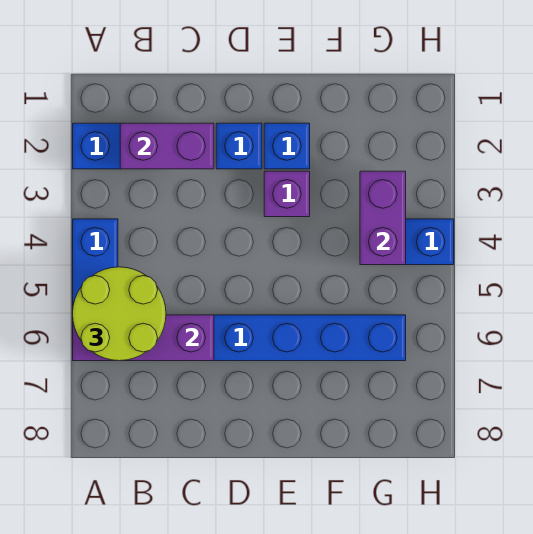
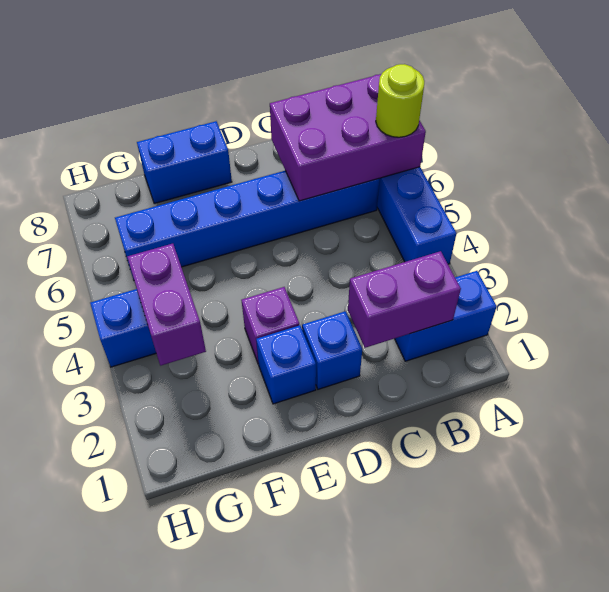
lime round brick A5:B6 level 3 -> lime round brick A6 level 3
purple brick A6:C6 level 2 -> purple brick A6:C7 level 2
none -> blue brick E8:F8 level 1

